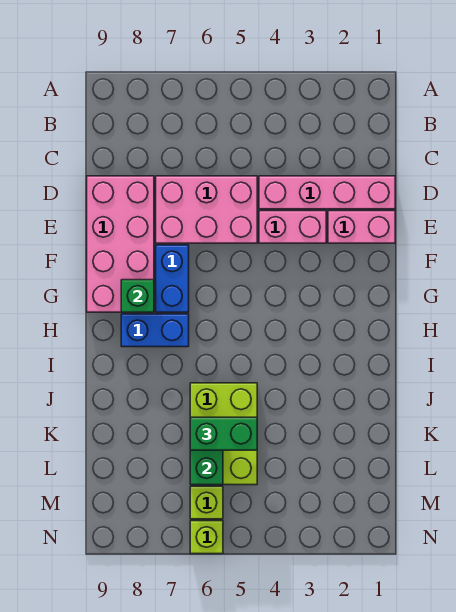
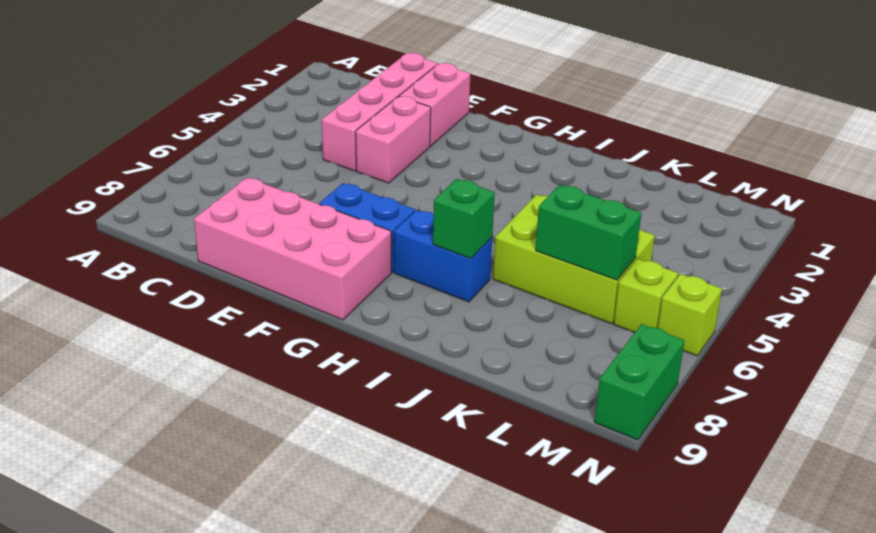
pink brick D5:E7 level 1 -> none
green brick G8 level 2 -> green brick I7 level 2
blue brick H7:H8 level 1 -> blue brick H7:I7 level 1
green brick K5:K6 level 3 -> green brick N8:N9 level 1

